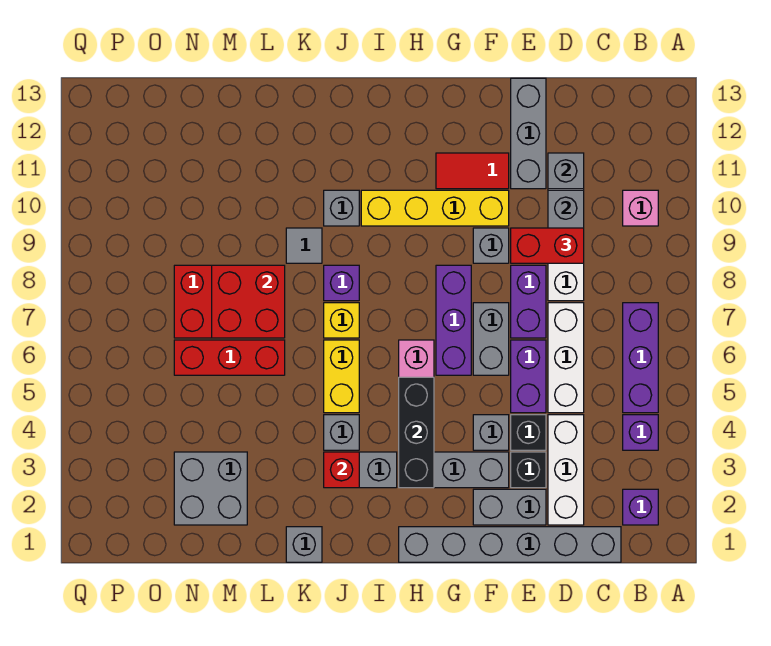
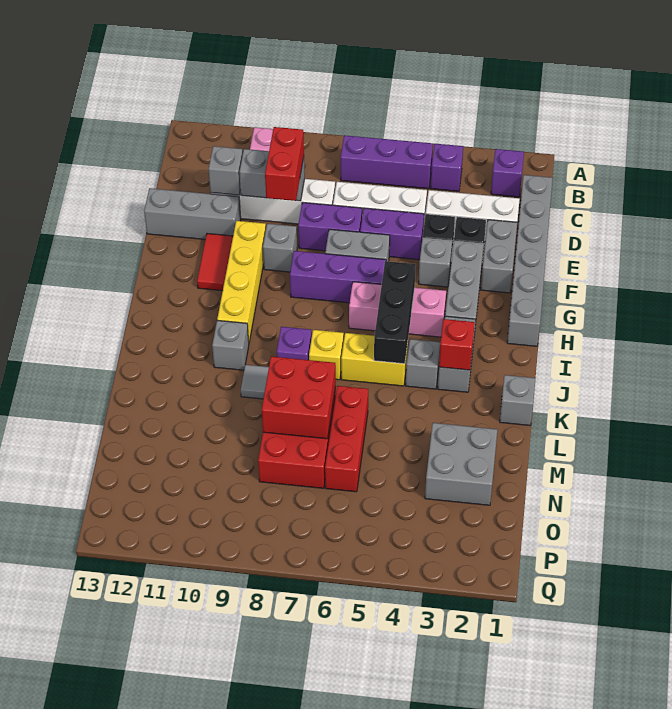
black brick H3:H5 level 2 -> black brick H5:J5 level 2

